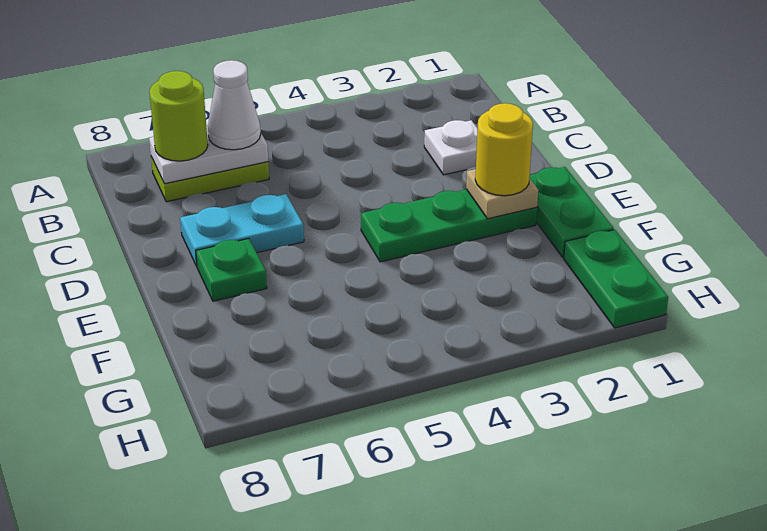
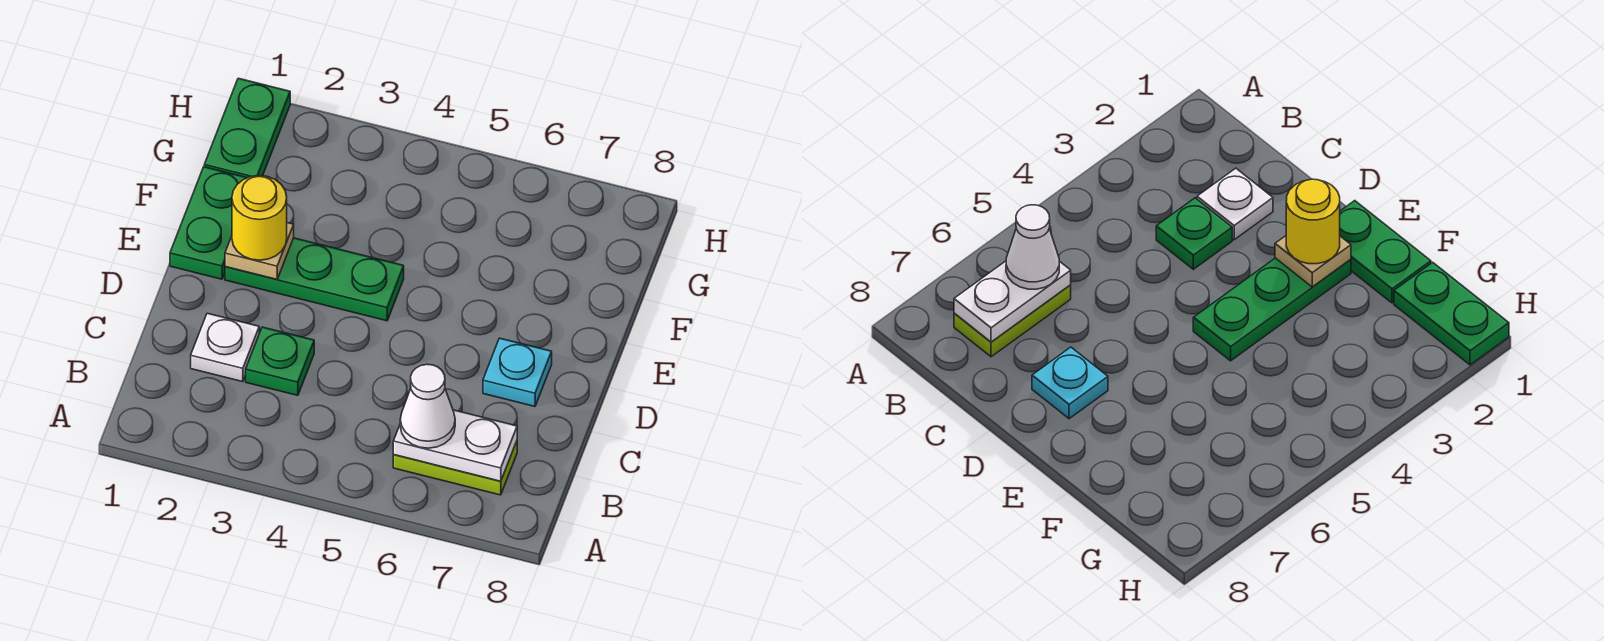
lime round brick B7 level 3 -> none
cyan plate D6:D7 level 1 -> cyan plate D7 level 1
green plate E7 level 1 -> green plate C3 level 1

